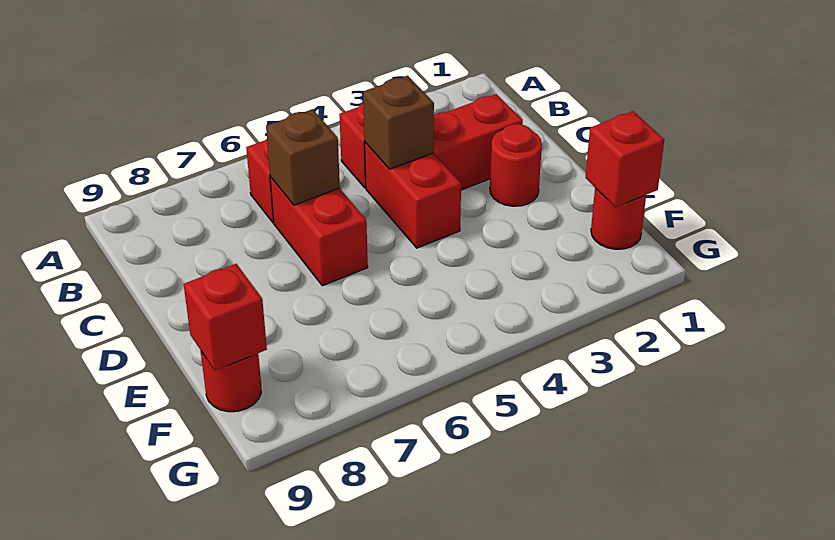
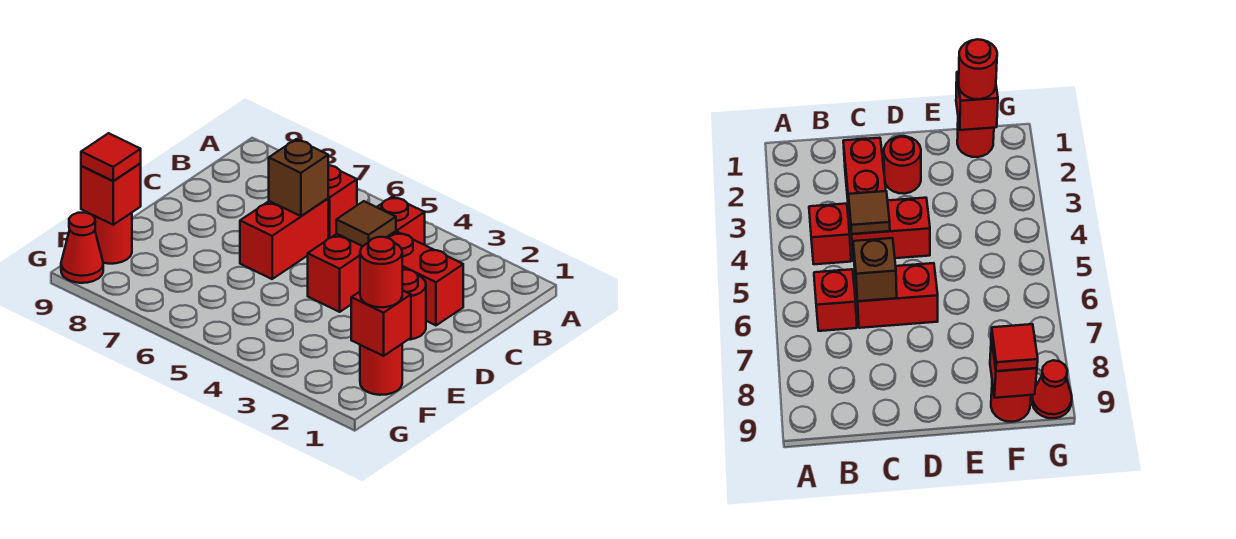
brown brick C4 level 2 -> brown tile C4 level 2
none -> red round brick F1 level 3
none -> red tile F9 level 3
none -> red cone G9 level 1

